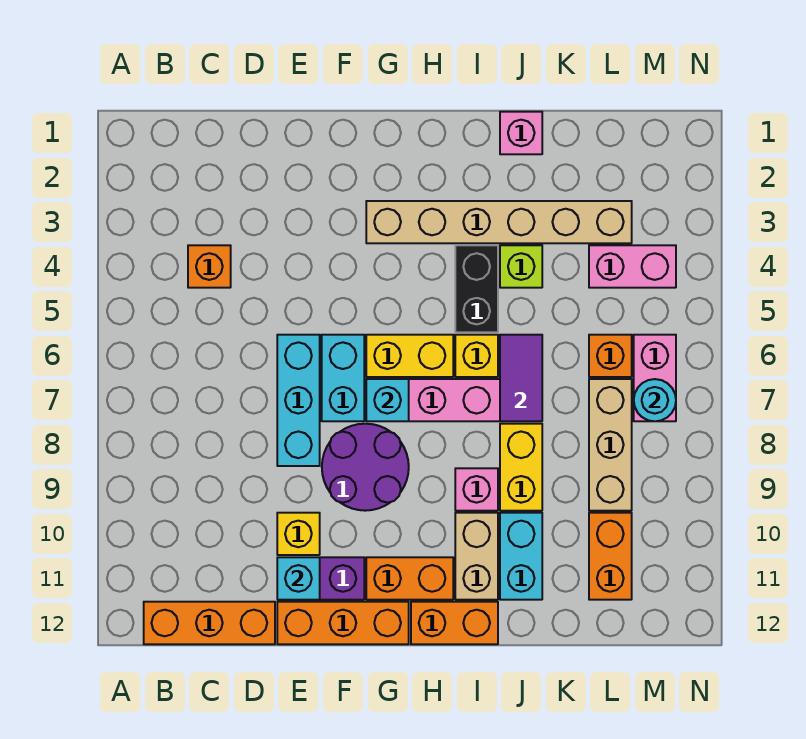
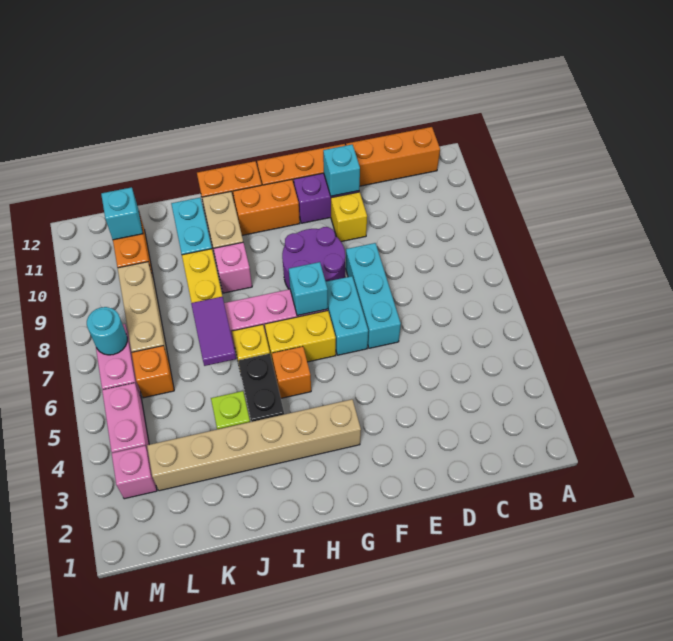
orange brick C4 level 1 -> orange brick H5 level 1
pink brick J1 level 1 -> pink brick M3 level 1
pink brick L4:M4 level 1 -> pink brick M4:M5 level 1
none -> cyan brick L11 level 2

